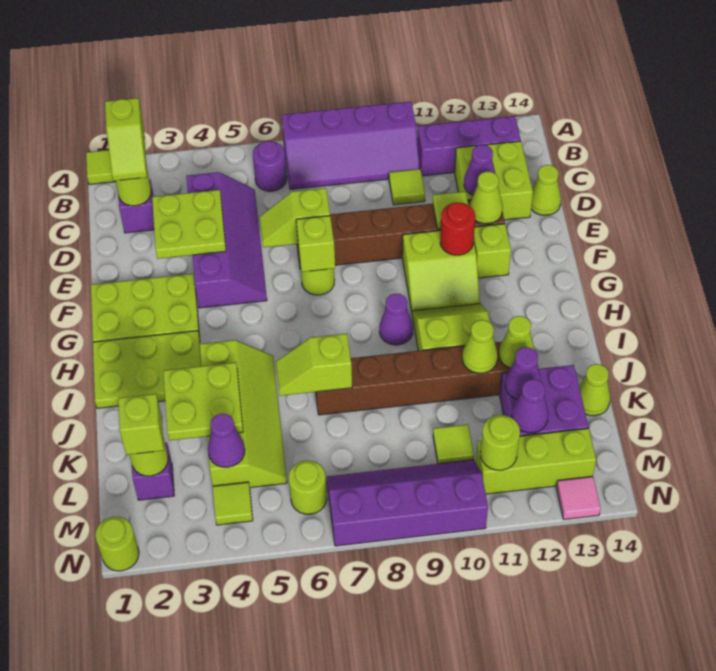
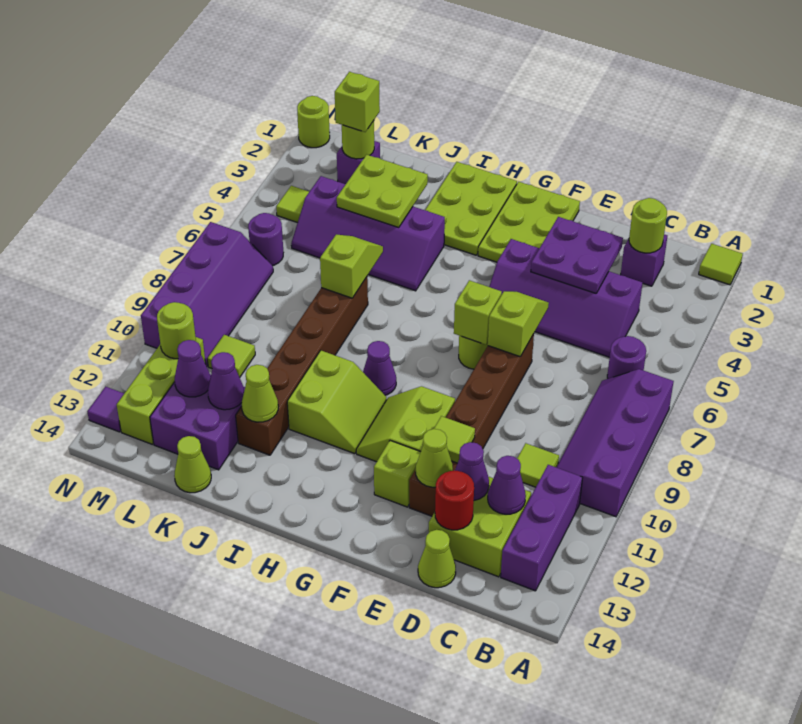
lime slope B2:C2 level 3 top B -> none
lime plate D3:E4 level 2 -> purple plate D3:E4 level 2
red round brick F11 level 2 -> red round brick D13 level 2
lime slope I4:L5 level 1 top 4 -> purple slope I4:L5 level 1 top 4
lime cone J11 level 2 -> none
purple cone L4 level 2 -> purple cone C12 level 2
lime round brick M6 level 1 -> purple round brick M6 level 1
pink tile N13 level 1 -> purple tile N13 level 1

